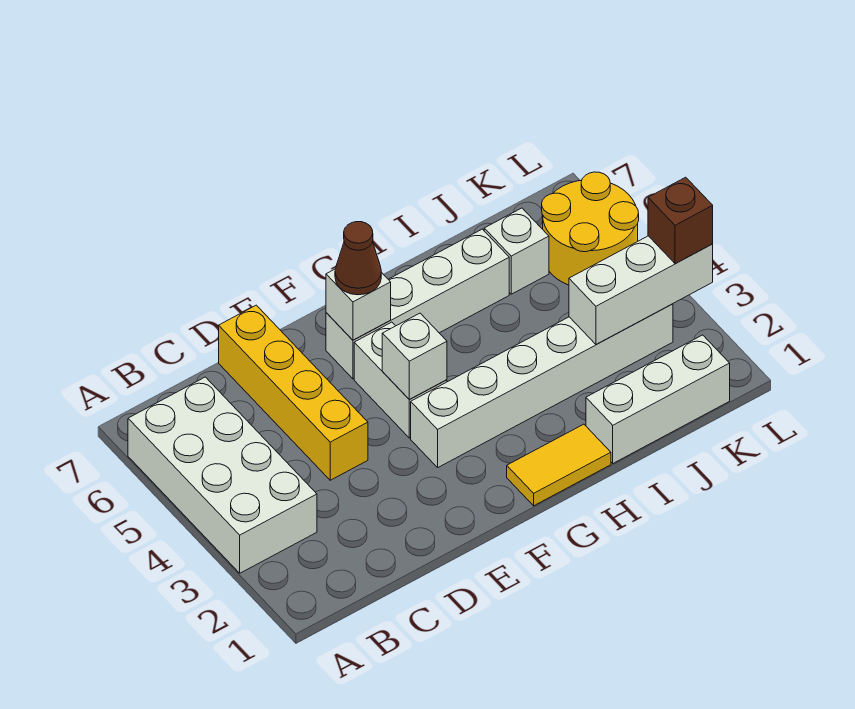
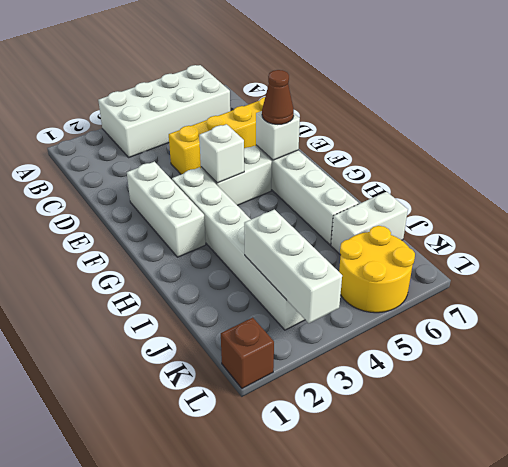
yellow tile G1:H1 level 1 -> none
white brick I1:K1 level 1 -> white brick E2:G2 level 1
white brick J6 level 1 -> white brick J6:J7 level 1
brown brick L3 level 3 -> brown brick L1 level 1

